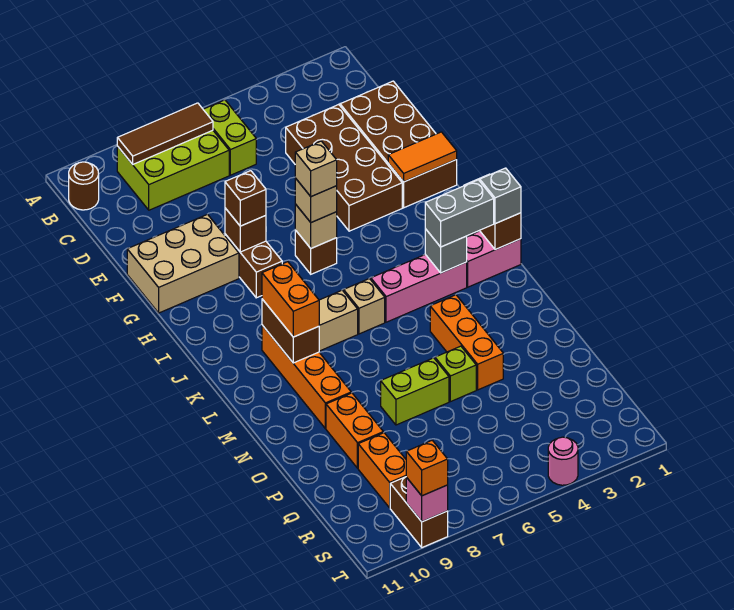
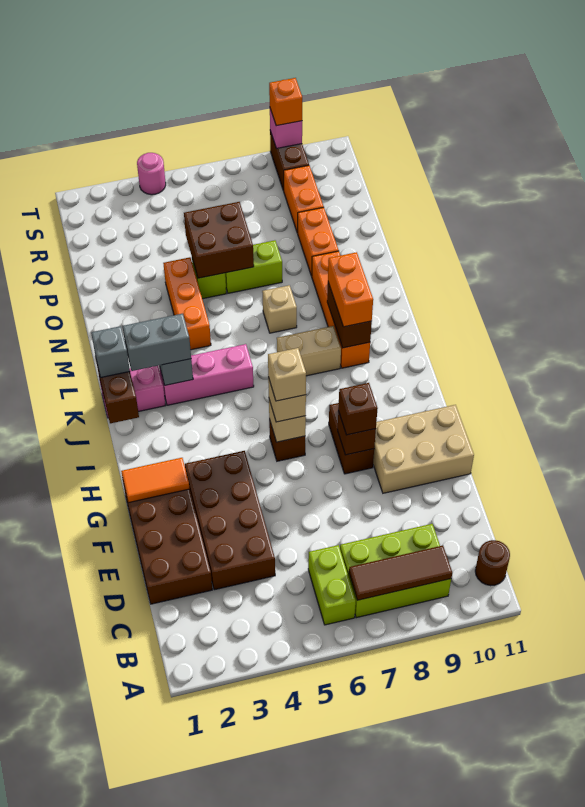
tan brick K6 level 1 -> tan brick M7 level 1
none -> brown brick O5:P6 level 2

